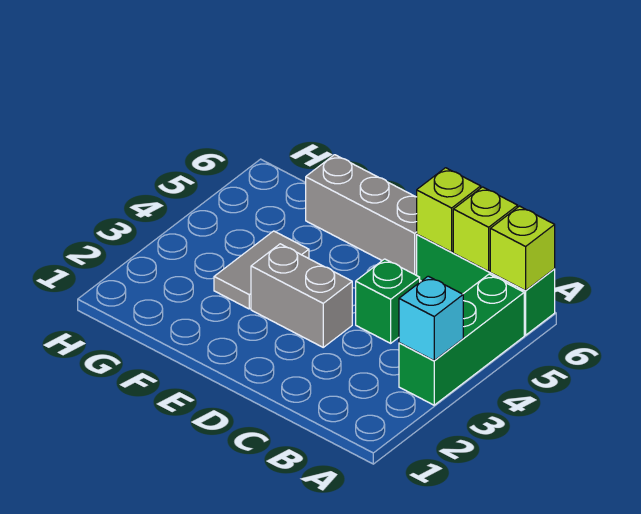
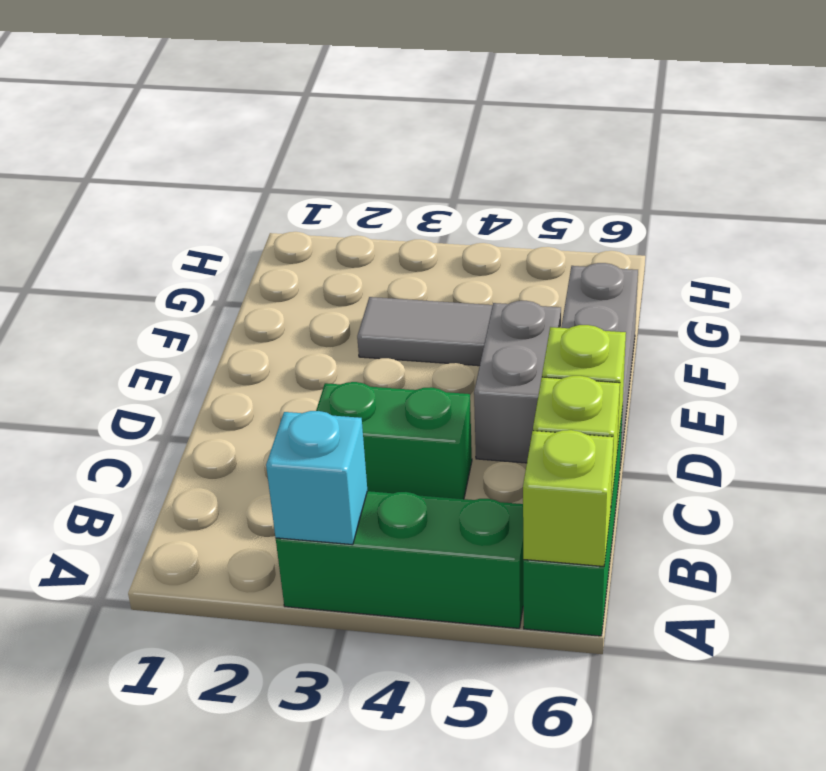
green brick C4 level 1 -> green brick C3:C4 level 1
grey brick D3:E3 level 1 -> grey brick D5:E5 level 1

